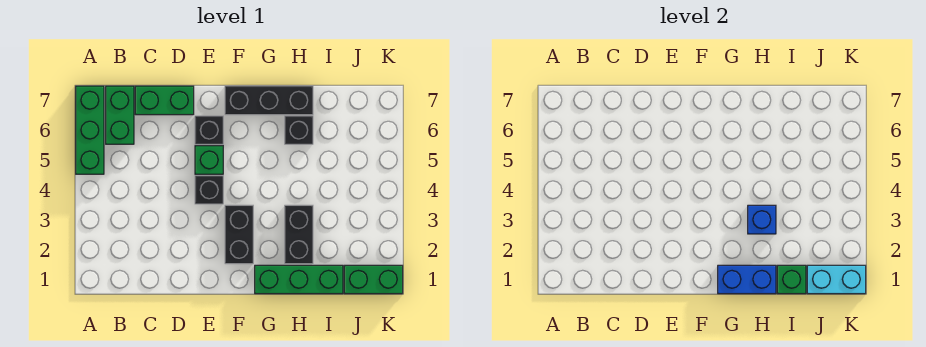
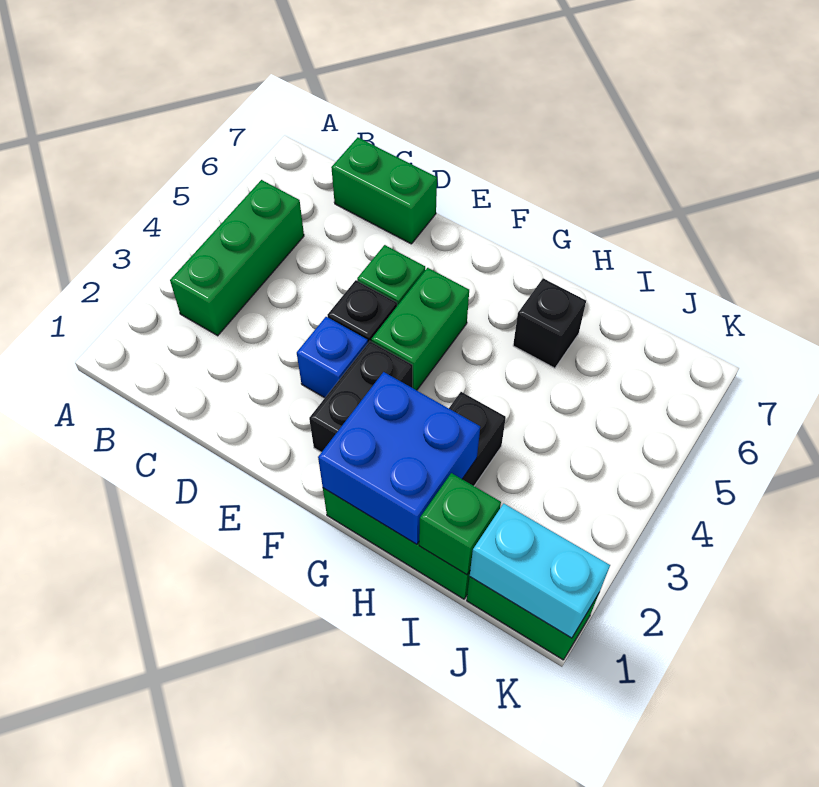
green brick A5:A7 level 1 -> green brick B3:B5 level 1
green brick B6:B7 level 1 -> green brick F4:F5 level 1
black brick E6 level 1 -> none
black brick F7:H7 level 1 -> none
blue brick G1:H1 level 2 -> blue brick G1:H2 level 2
blue brick H3 level 2 -> blue brick E3 level 1

